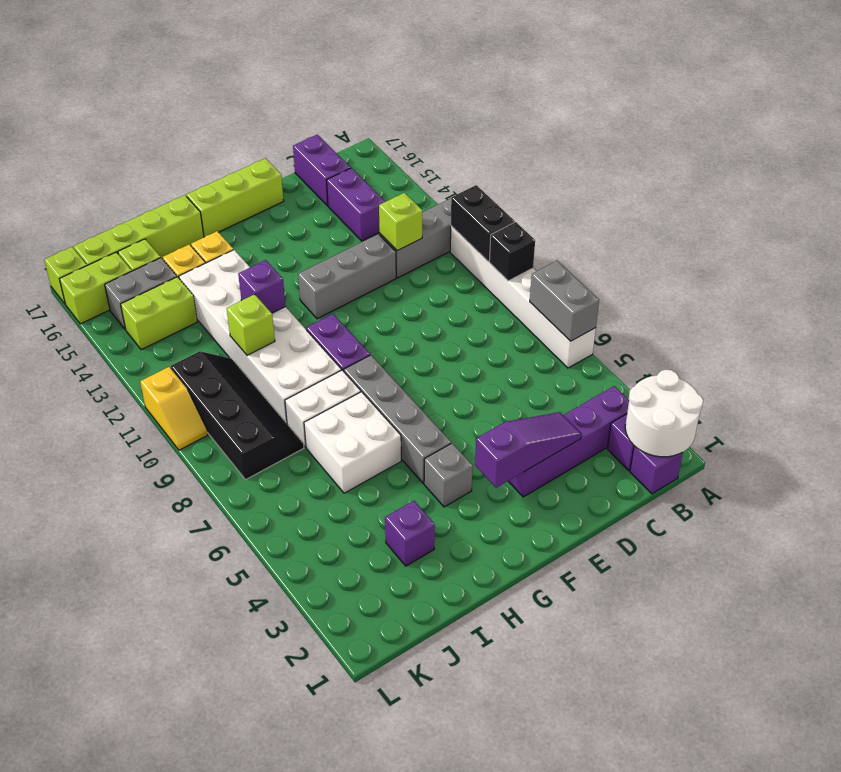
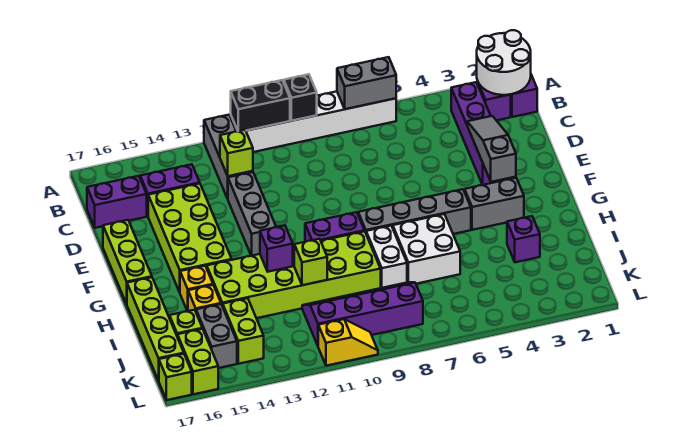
purple slope D3:F3 level 2 top F -> grey slope D3:F3 level 2 top F
none -> lime brick D14:G15 level 1
grey brick G4 level 1 -> grey brick G3:G4 level 1
white brick H9:I14 level 1 -> lime brick H9:I14 level 1
black slope J8:K11 level 1 top K -> purple slope J8:K11 level 1 top K

